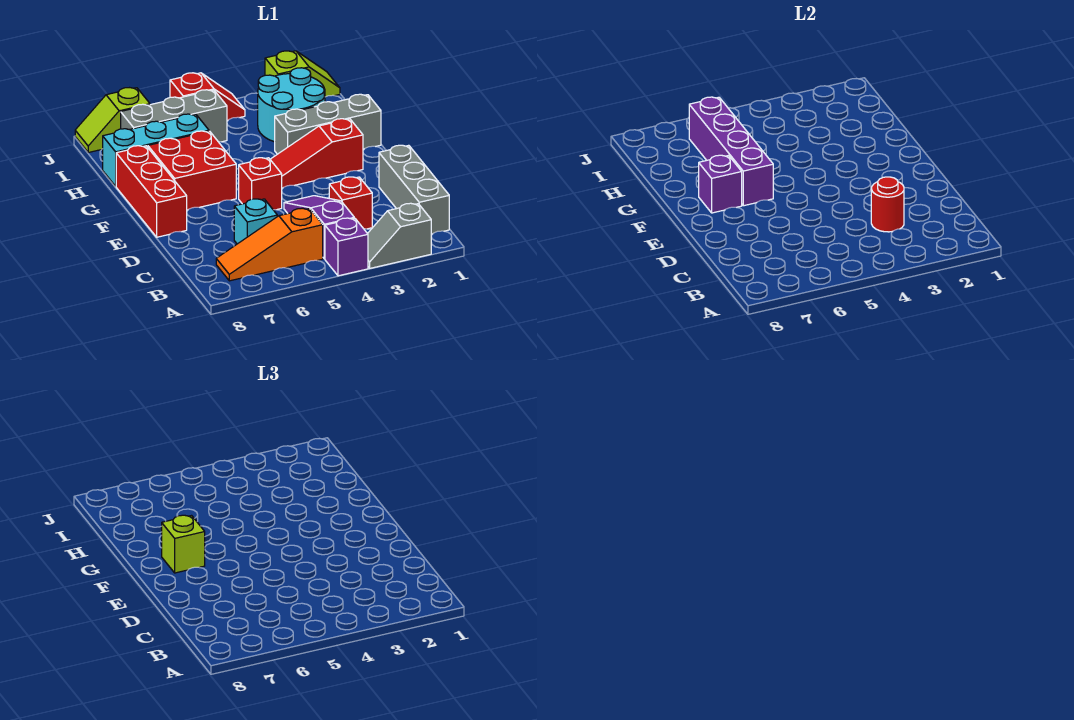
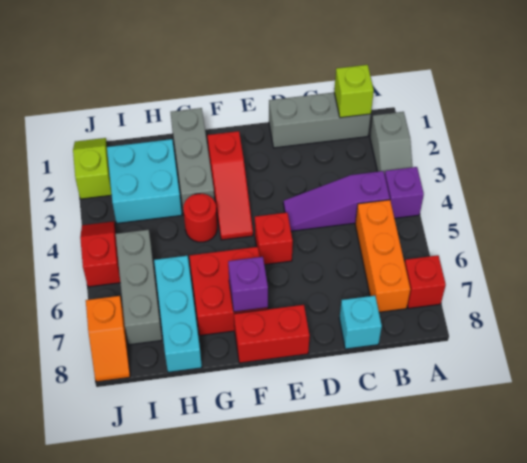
orange slope B5:B7 level 1 top 5 -> orange brick B5:B7 level 1
red brick C3 level 1 -> red brick A7 level 1
red round brick C3 level 2 -> red round brick G4 level 1
cyan brick C6 level 1 -> cyan brick C8 level 1
red brick E8:G8 level 1 -> red brick E8:F8 level 1
purple brick F6:I6 level 2 -> none
lime brick F7 level 3 -> lime brick B1 level 2
cyan round brick H2:I3 level 1 -> cyan brick H2:I3 level 1
lime slope J7:J8 level 1 top 7 -> orange slope J7:J8 level 1 top 7

